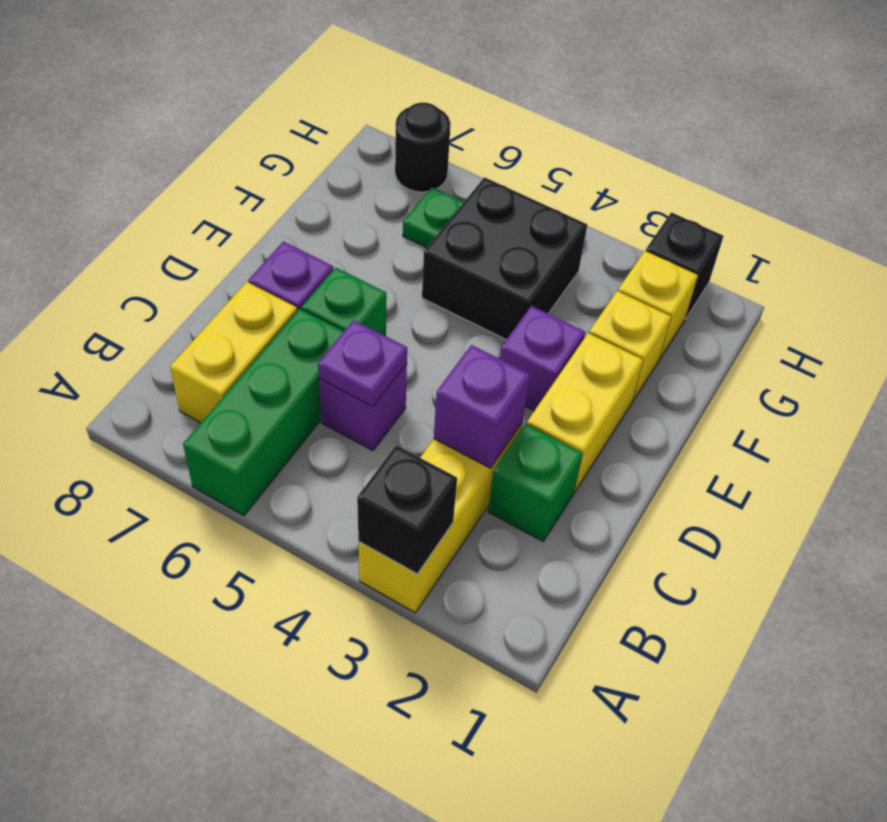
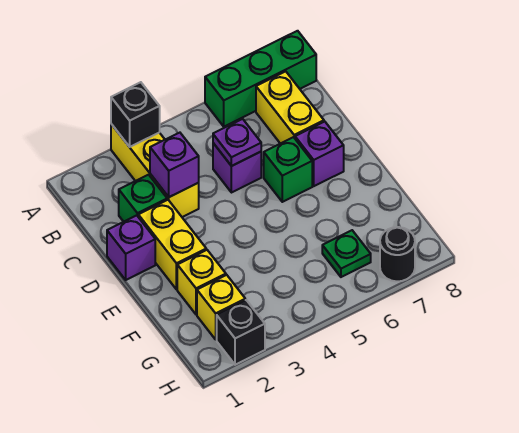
green brick A6:C6 level 1 -> green brick A6:A8 level 1
purple brick E3 level 1 -> purple brick D1 level 1
black brick F4:G5 level 1 -> none

